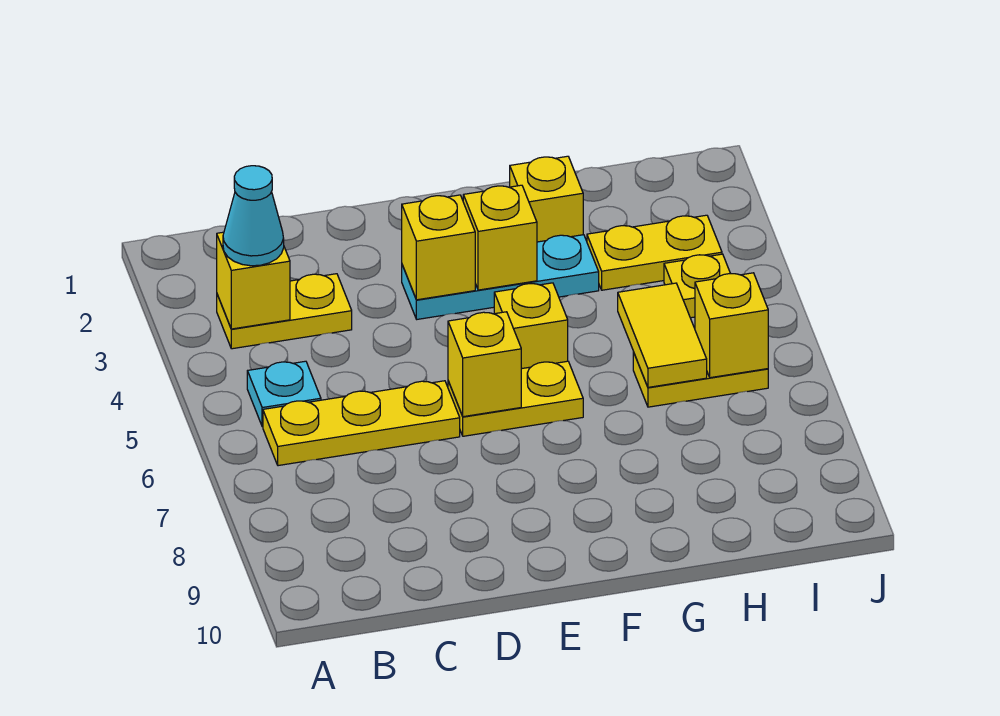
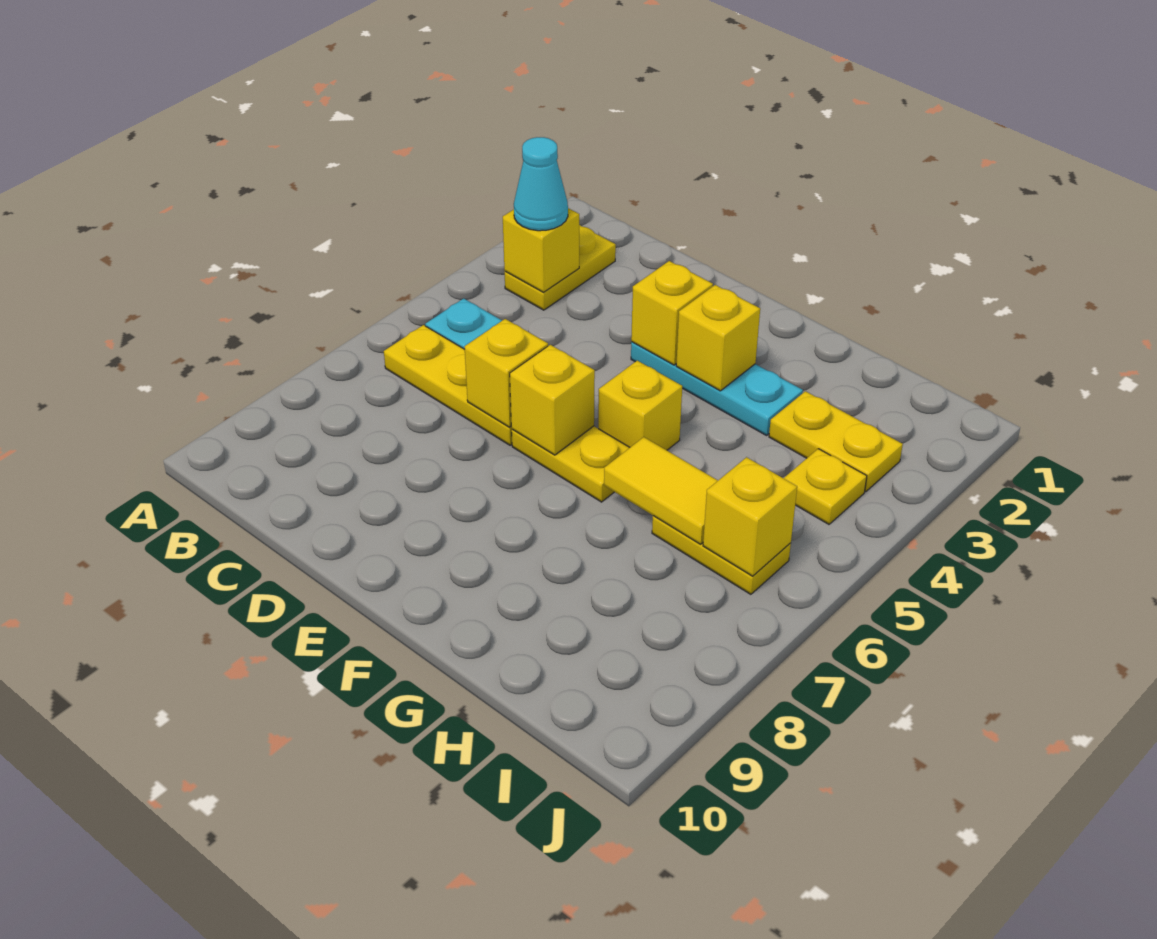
yellow plate B3:C3 level 1 -> yellow plate B2:B3 level 1
yellow brick G2 level 1 -> yellow brick D6 level 2
yellow tile H5:H6 level 2 -> yellow tile G6:H6 level 2

